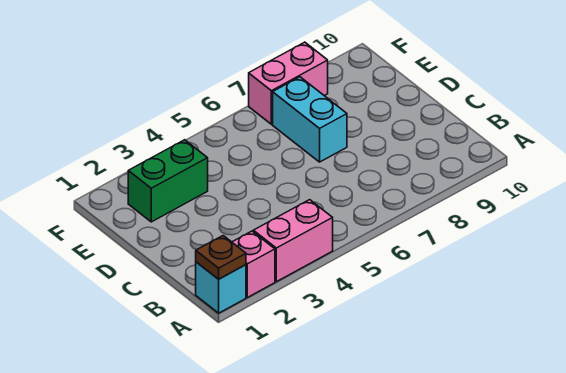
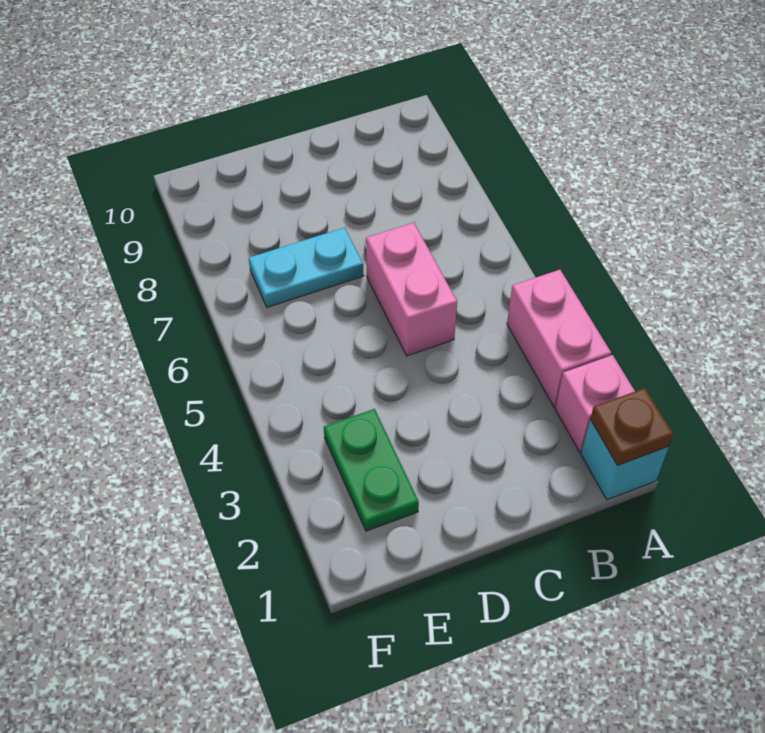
cyan brick D7:E7 level 1 -> cyan plate D7:E7 level 1
green brick E2:E3 level 1 -> green plate E2:E3 level 1
pink brick F7:F8 level 1 -> pink brick C5:C6 level 1

